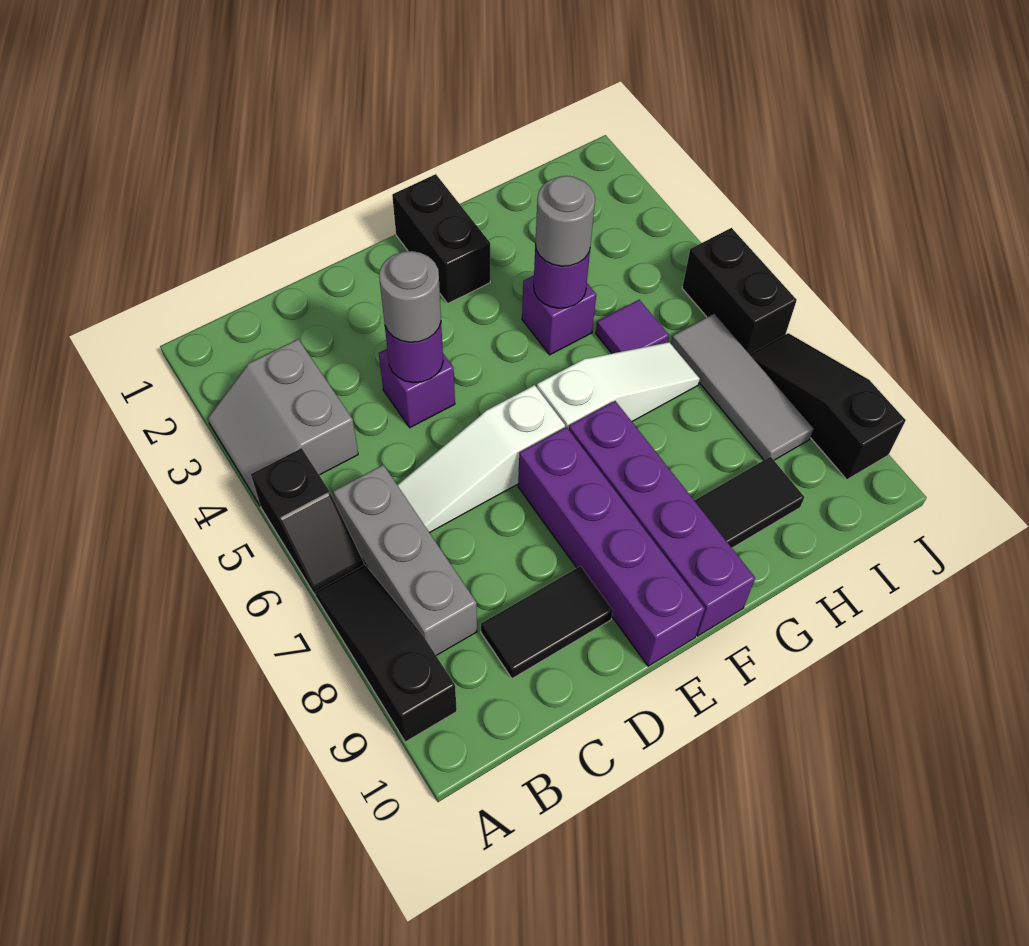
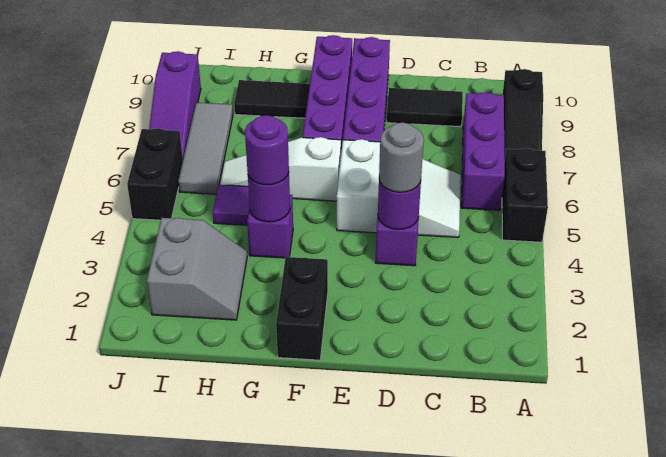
grey slope A3:B4 level 1 top B -> grey slope H2:I3 level 1 top I
black slope A5:A6 level 1 top 5 -> black brick A5:A6 level 1
grey brick B6:B8 level 1 -> purple brick B6:B8 level 1
white slope C6:E6 level 1 top E -> white slope C5:E6 level 1 top E
grey round brick G4 level 3 -> purple round brick G4 level 3
black slope J7:J9 level 1 top 9 -> purple slope J7:J9 level 1 top 9

